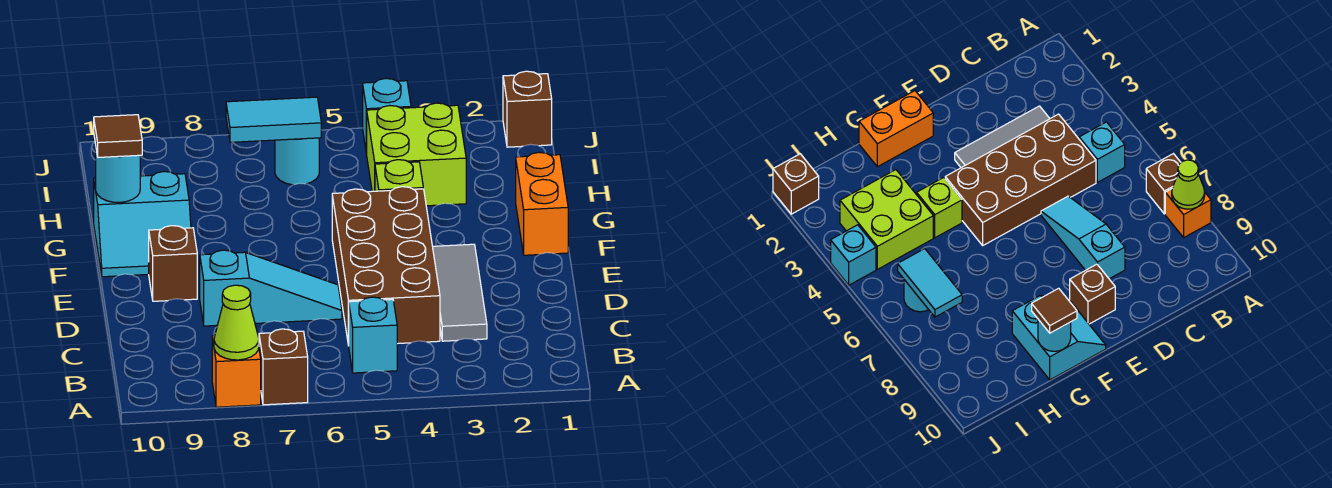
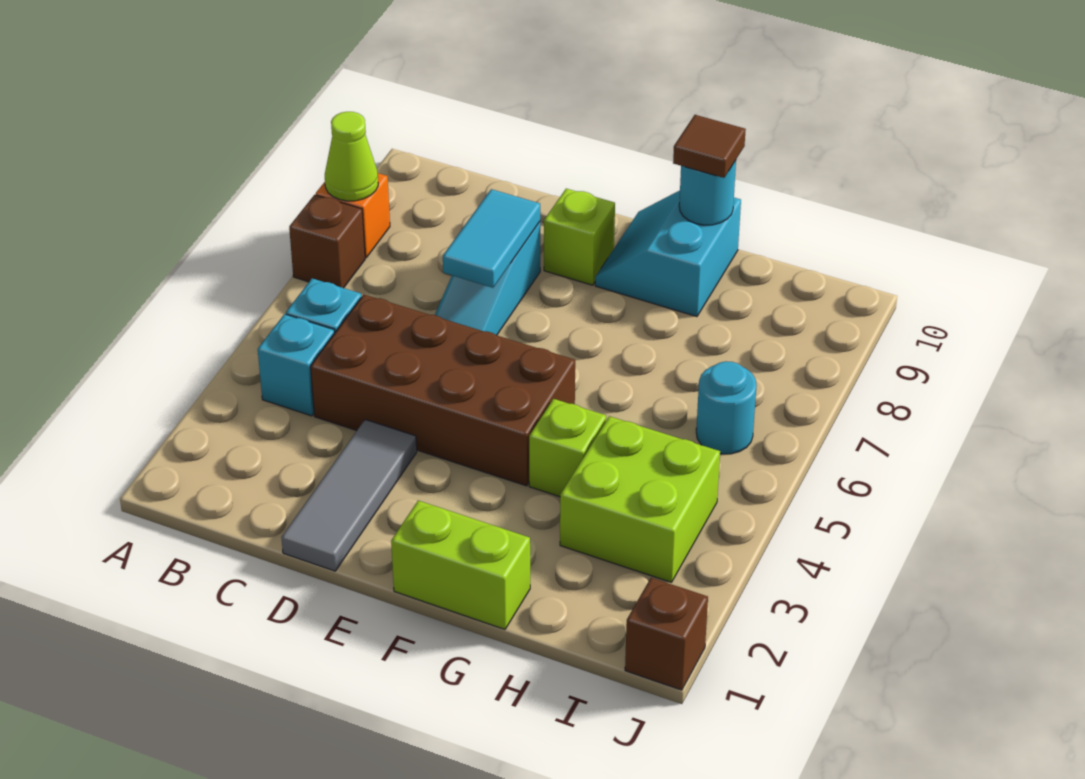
grey tile C3:E3 level 1 -> grey tile D1:D3 level 1
brown brick E9 level 1 -> lime brick E9 level 1
orange brick F1:G1 level 1 -> lime brick F1:G1 level 1
cyan tile I6:I7 level 2 -> cyan tile D7:D8 level 2
cyan brick J4 level 1 -> cyan brick B4 level 1

